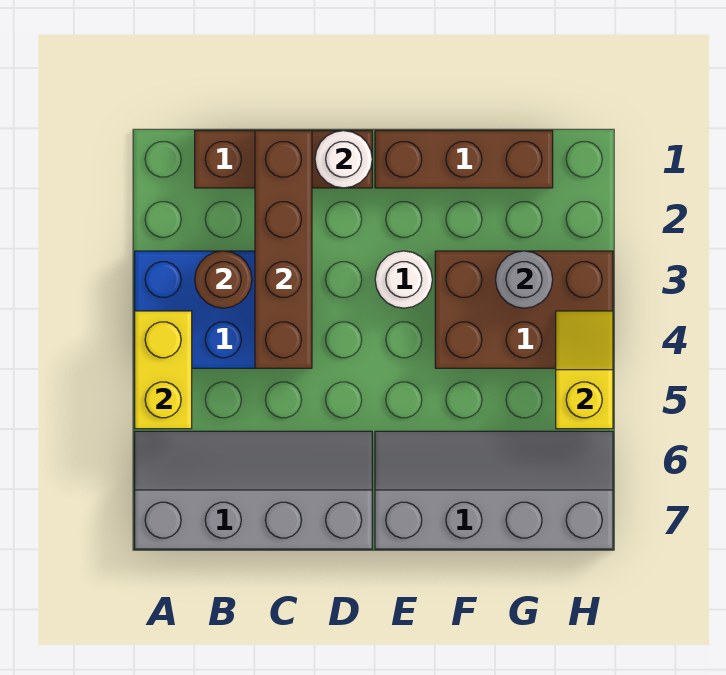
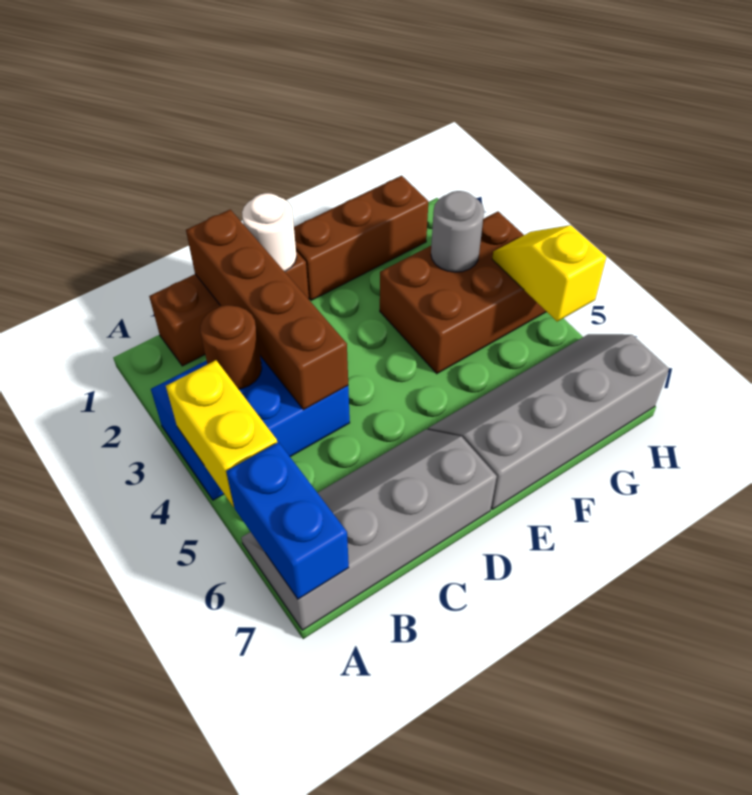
none -> blue brick A6:A7 level 2
white round brick E3 level 1 -> none

